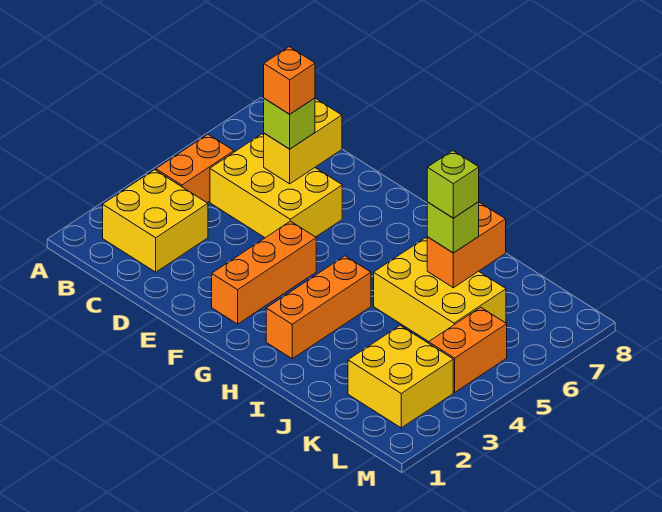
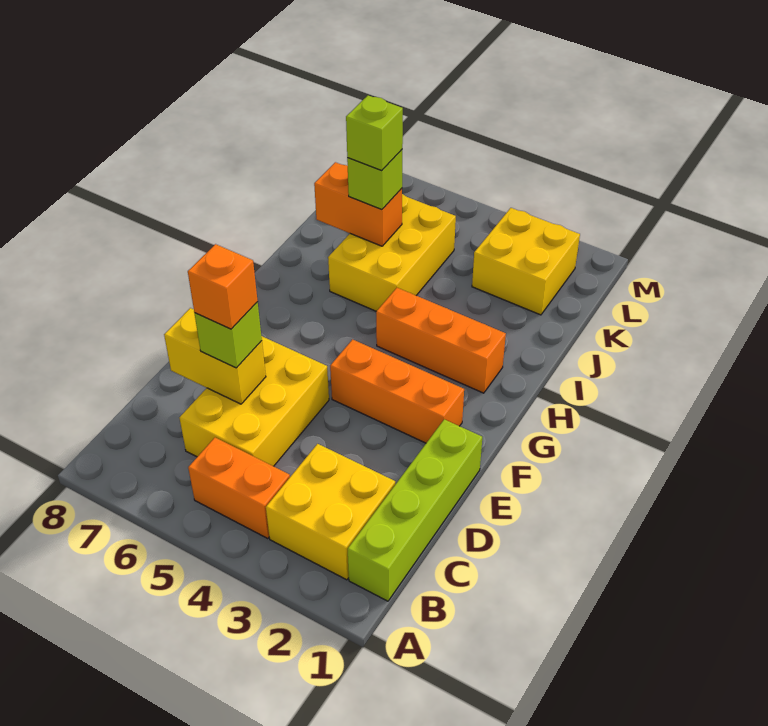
none -> lime brick B1:E1 level 1
orange brick L4:L5 level 1 -> none

